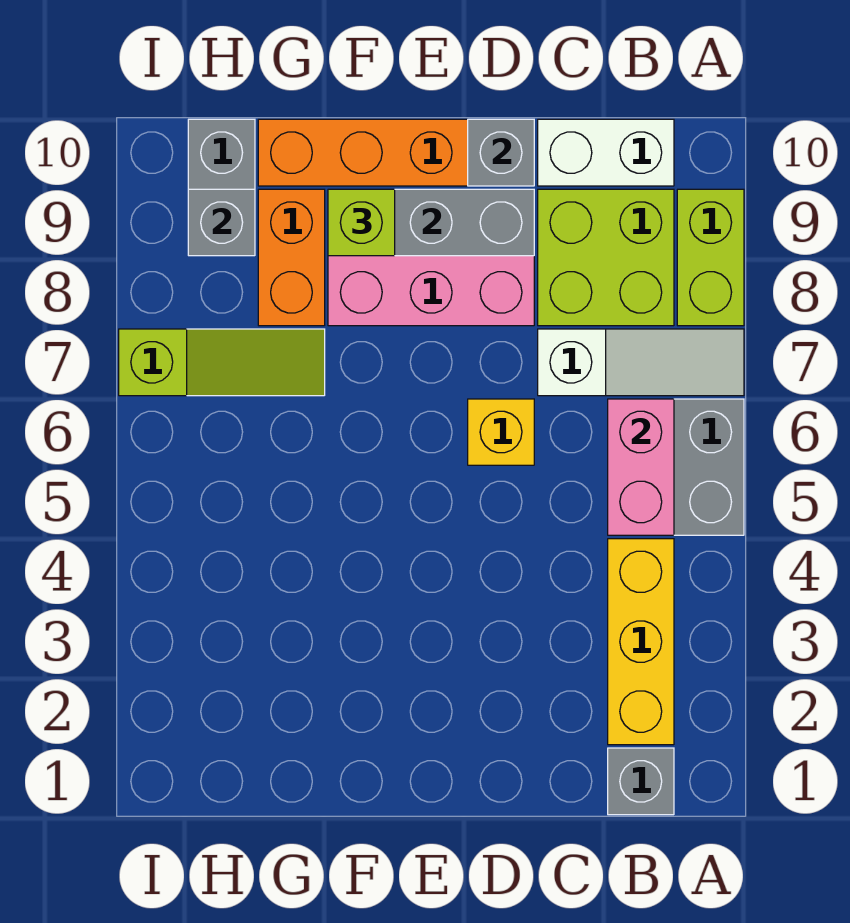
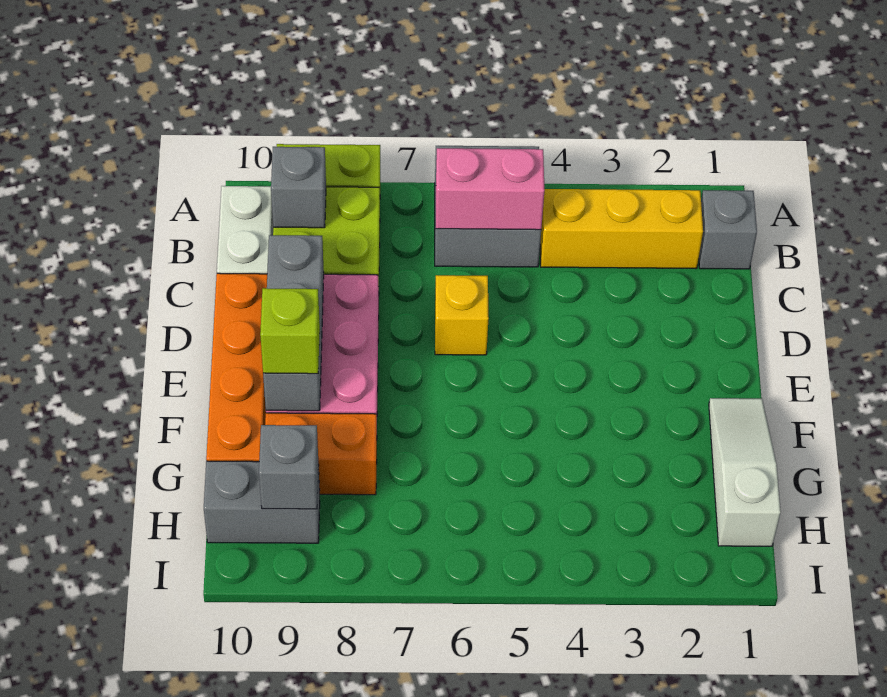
white slope A7:C7 level 1 top C -> white slope F1:H1 level 1 top H
grey brick D10 level 2 -> grey brick B9 level 2
lime slope G7:I7 level 1 top I -> none

